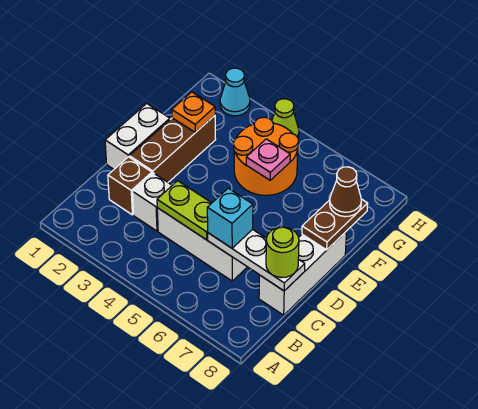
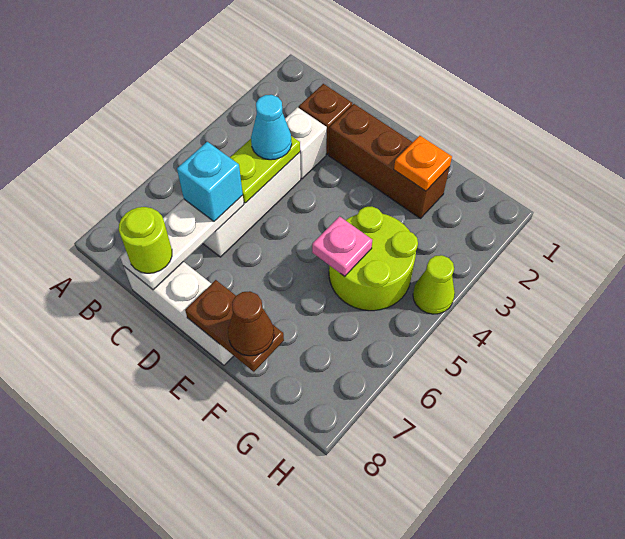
white brick D1:E1 level 1 -> none
orange round brick F4:G5 level 1 -> lime round brick F4:G5 level 1
cyan cone H2 level 1 -> cyan cone C4 level 3

